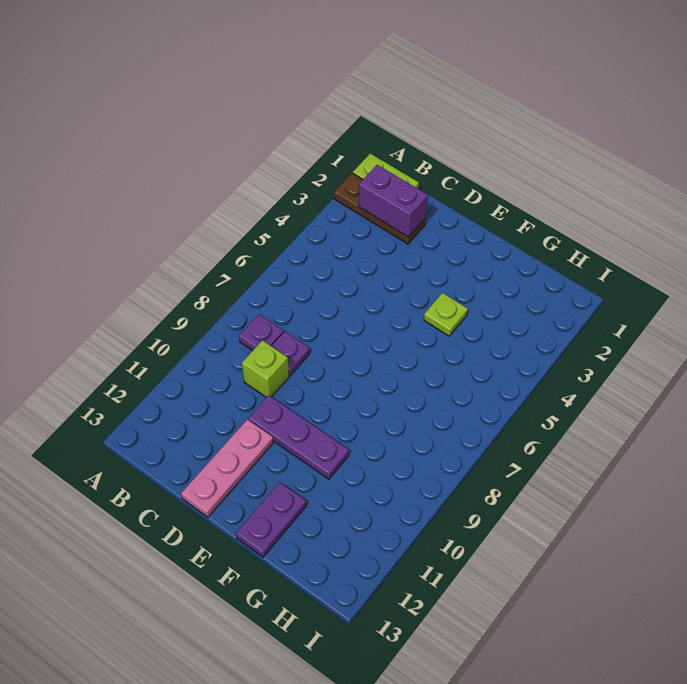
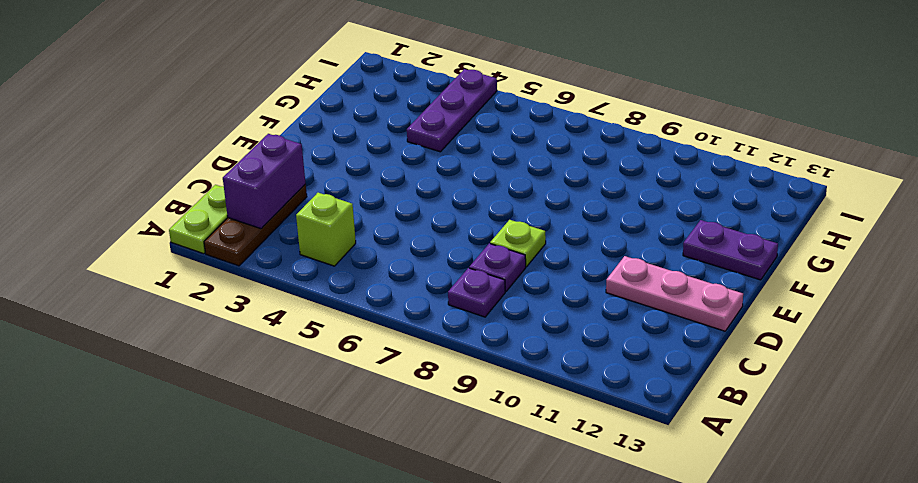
lime brick C9 level 1 -> lime brick B4 level 1
purple plate D10:F10 level 1 -> purple plate G4:I4 level 1
lime plate F4 level 1 -> lime plate D8 level 1

